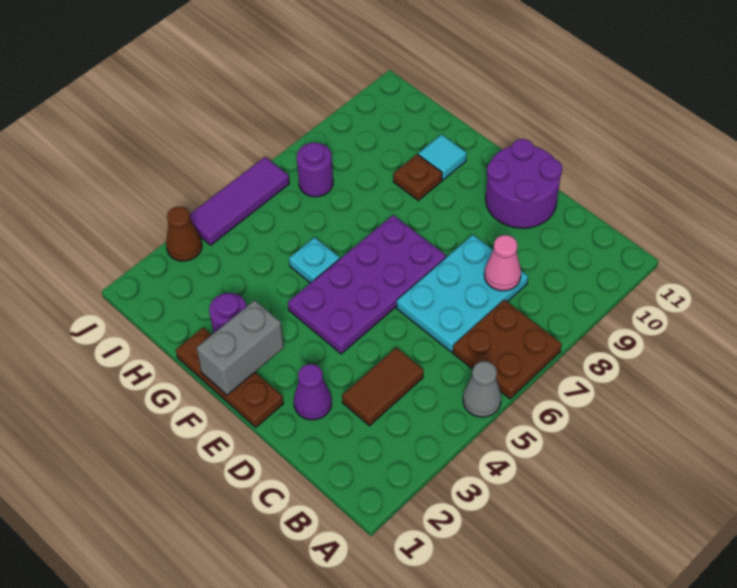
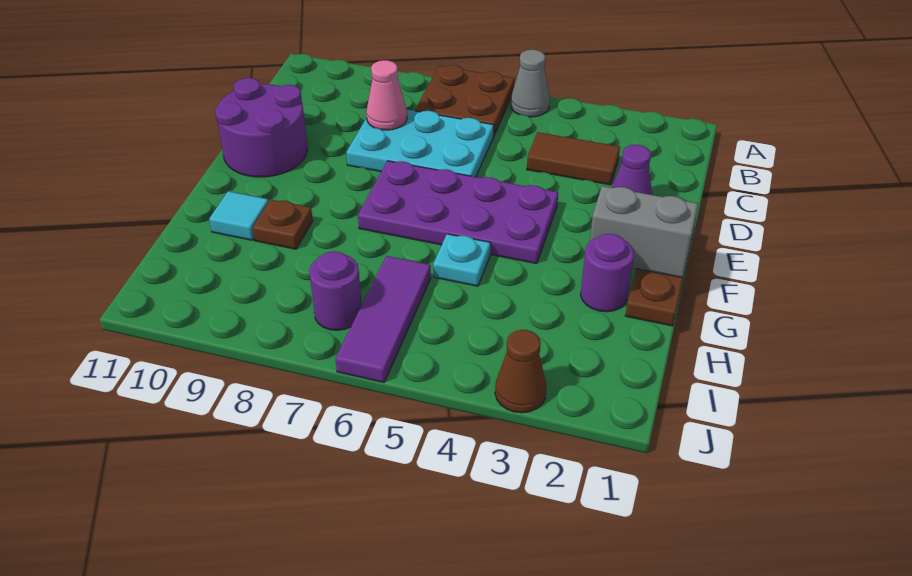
purple tile J4:J6 level 1 -> purple tile H6:J6 level 1

